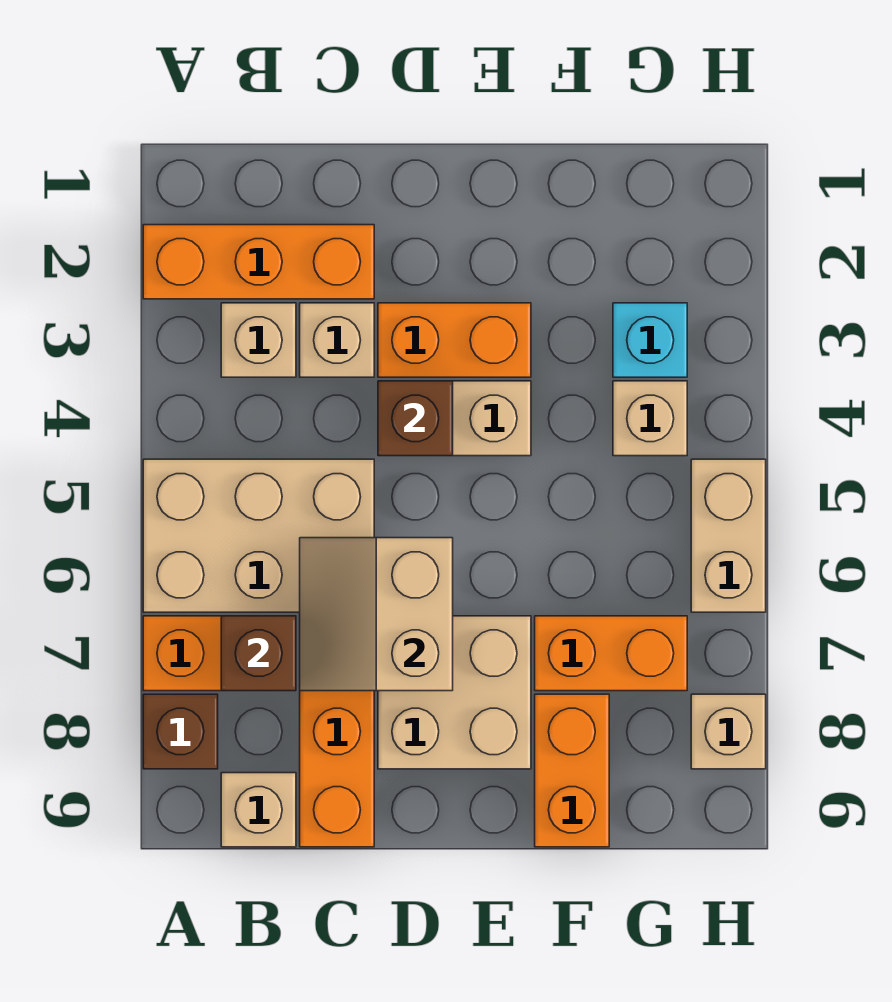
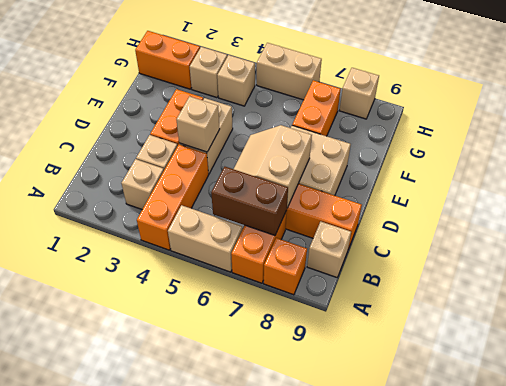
orange brick A2:C2 level 1 -> orange brick A4:C4 level 1
tan brick A5:C6 level 1 -> tan brick A5:A6 level 1
brown brick A8 level 1 -> orange brick A8 level 1
brown brick B7 level 2 -> brown brick B6:B7 level 2
tan slope C6:D7 level 2 top D -> tan slope C6:D7 level 2 top 7
brown brick D4 level 2 -> tan brick D4 level 2
orange brick F8:F9 level 1 -> orange brick G1:G2 level 1
cyan brick G3 level 1 -> tan brick G3 level 1

